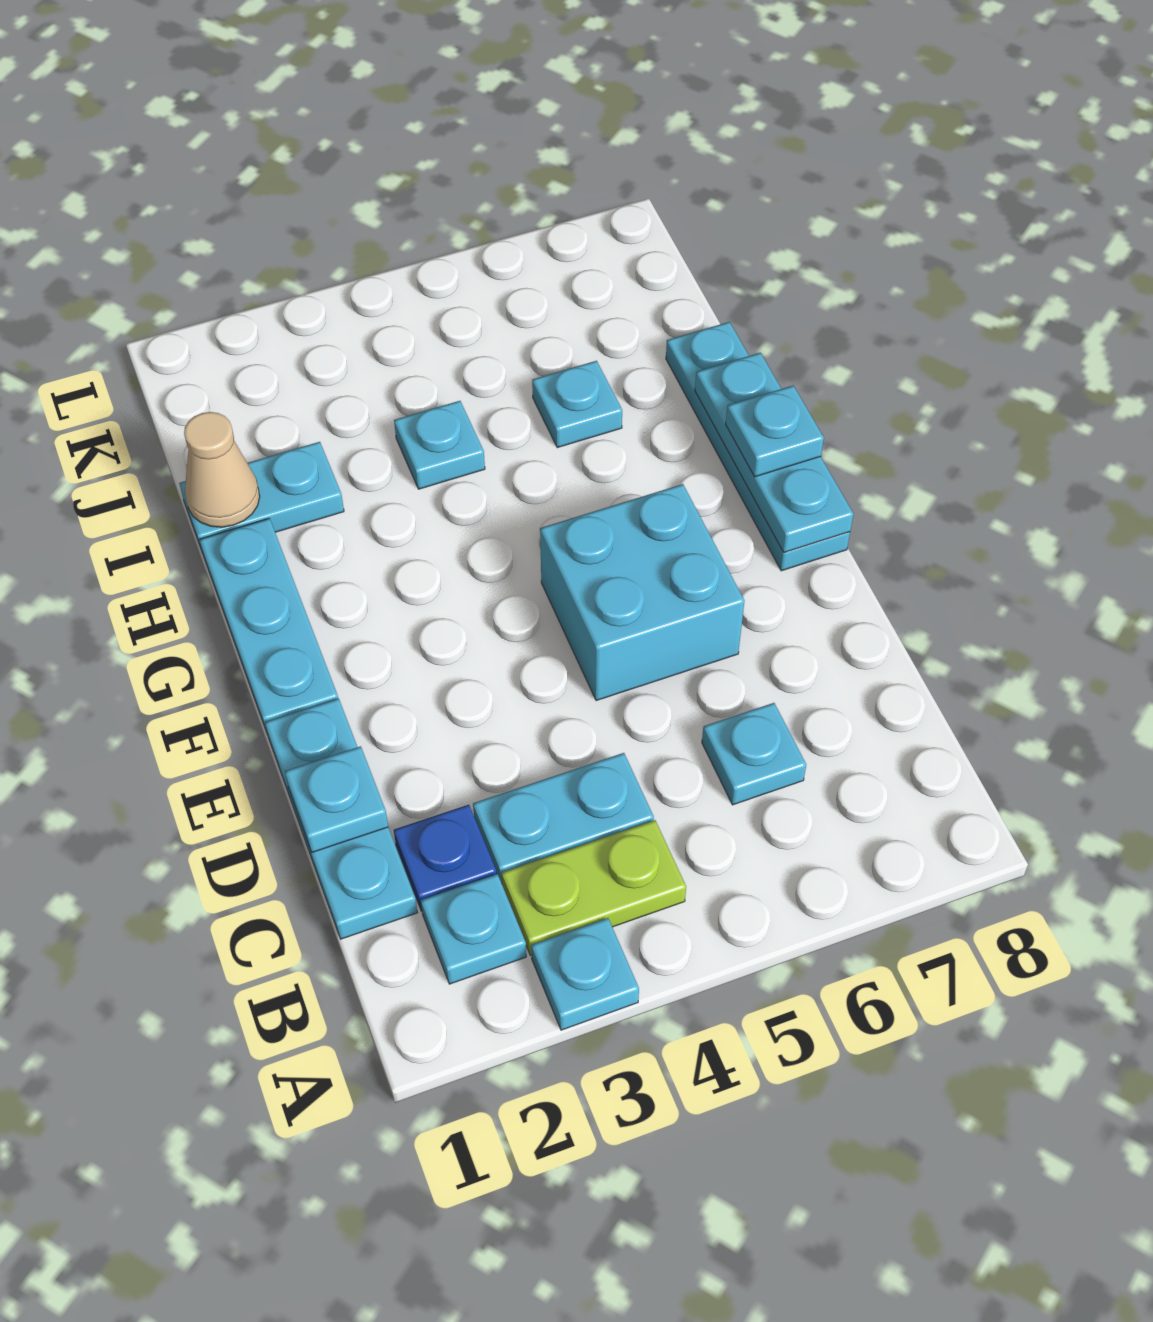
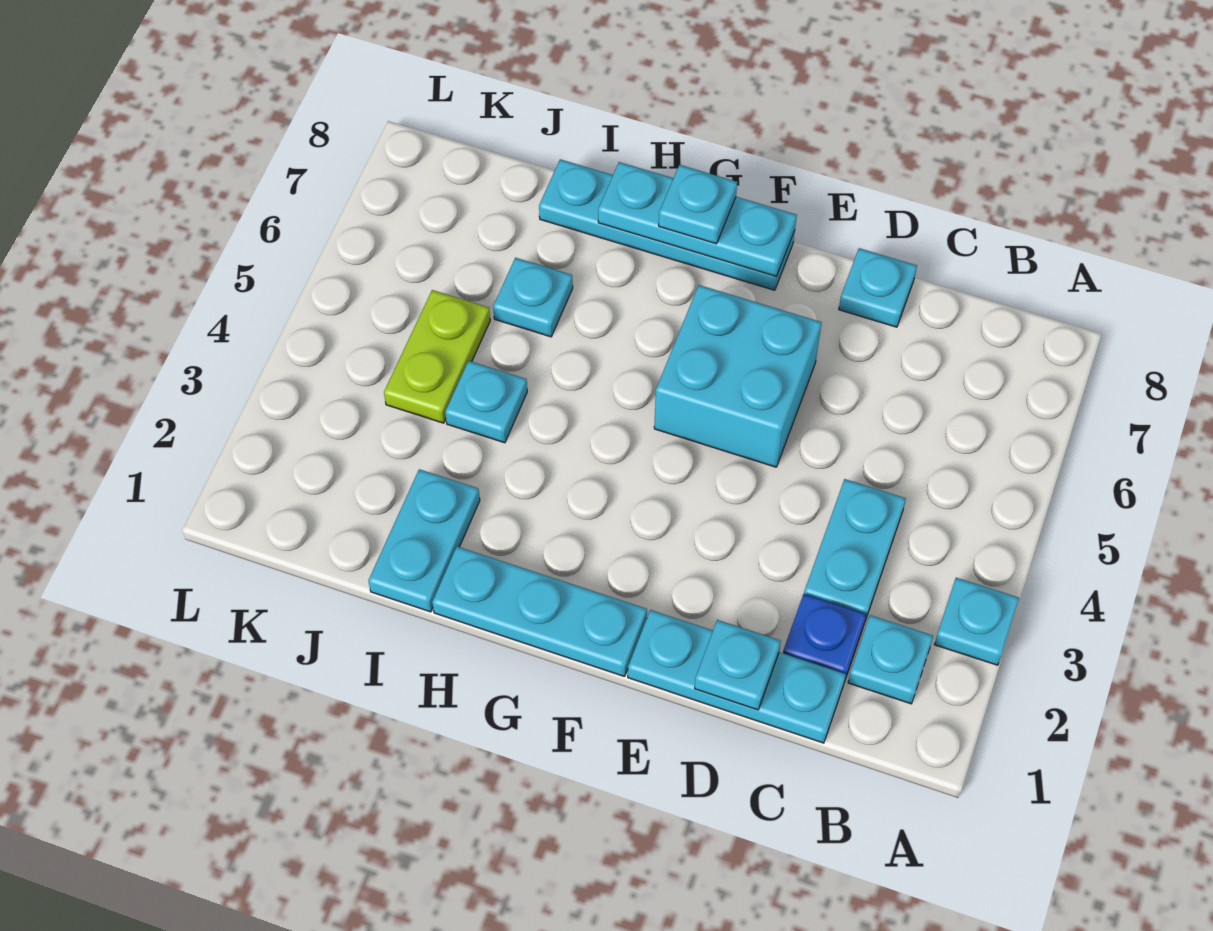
lime plate B3:B4 level 1 -> lime plate J4:J5 level 1
cyan plate C6 level 1 -> cyan plate D8 level 1
tan cone I1 level 2 -> none

